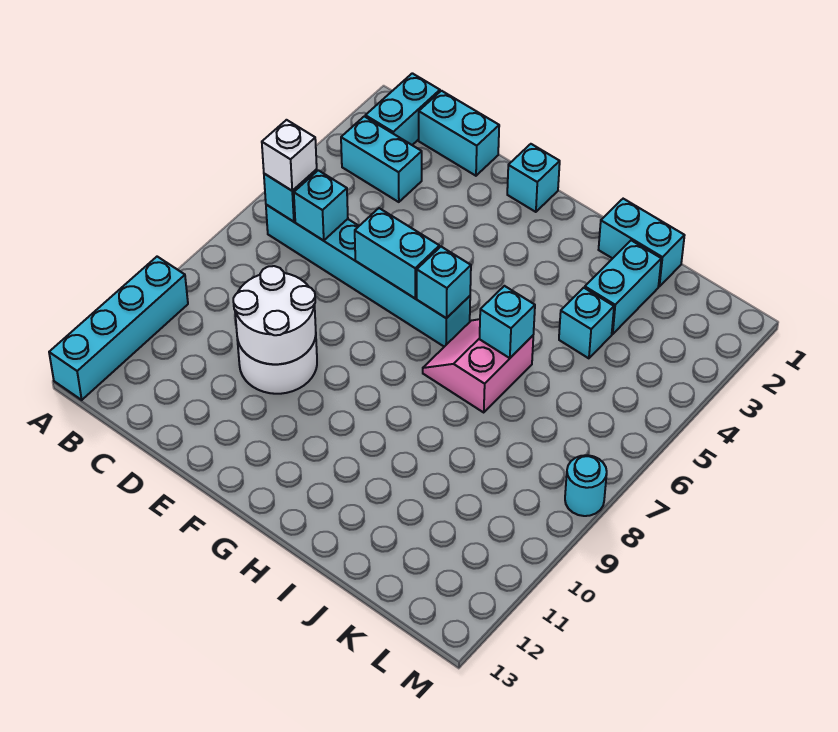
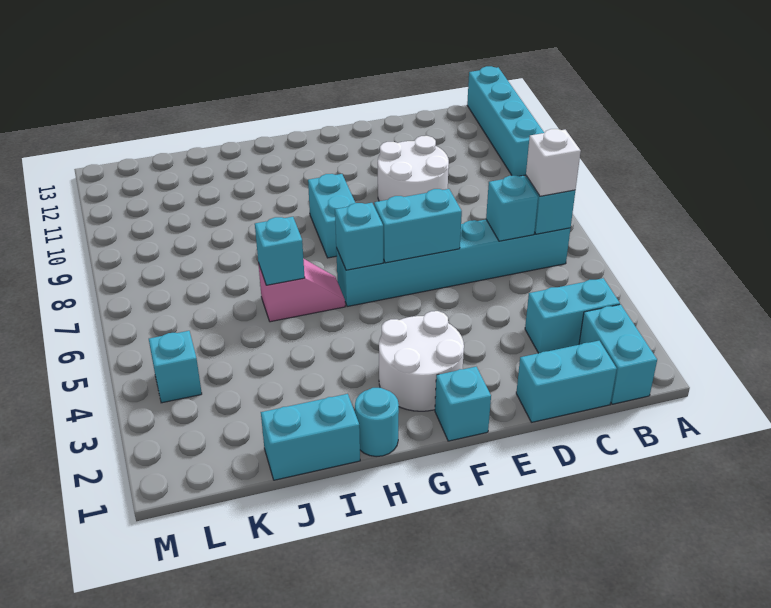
white round brick D9:E10 level 2 -> white round brick F2:G3 level 1
pink slope H6:I7 level 1 top I -> pink slope H6:I6 level 1 top I
cyan brick J2:J3 level 1 -> cyan brick G8:G9 level 1
cyan brick J4 level 1 -> cyan brick L4 level 1
cyan round brick M8 level 1 -> cyan round brick H1 level 1

